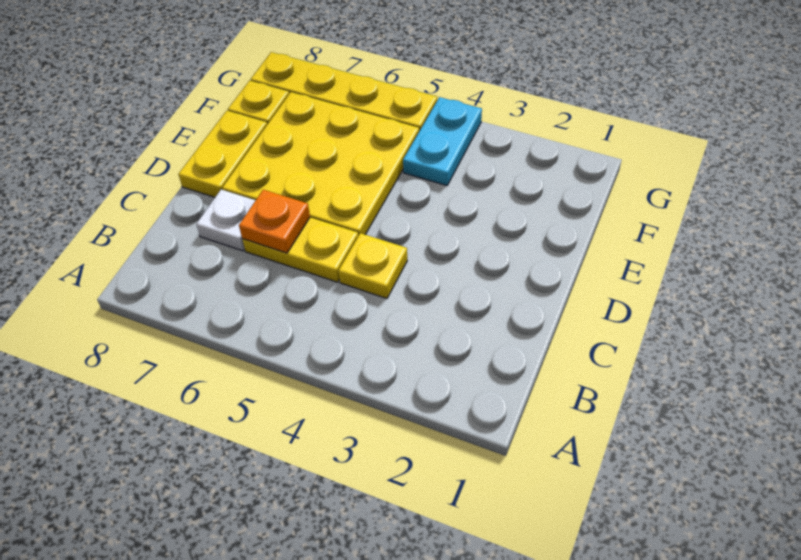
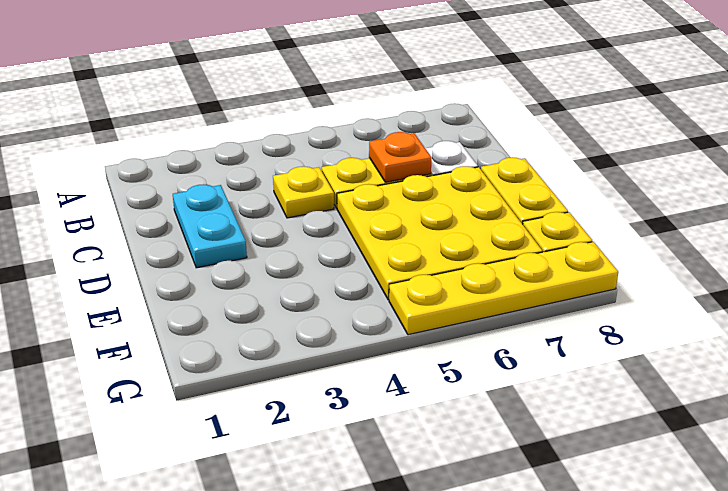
cyan plate F4:G4 level 1 -> cyan plate C2:D2 level 1

